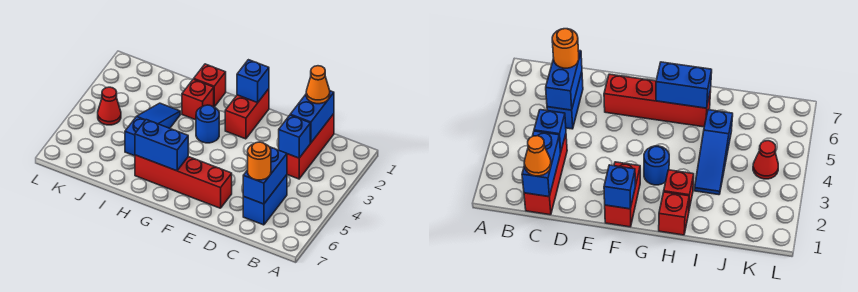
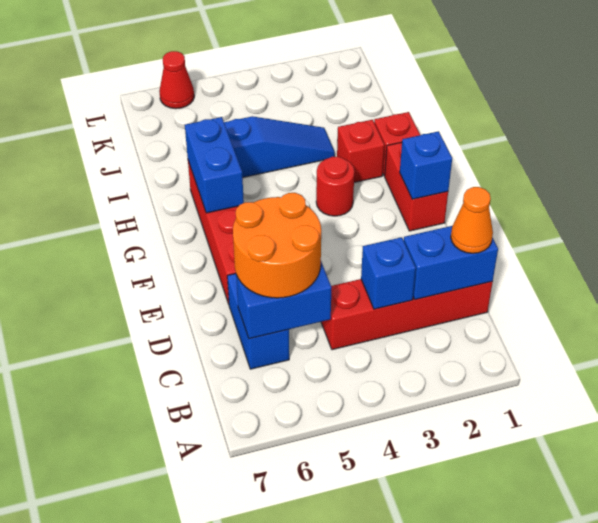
red brick C1:C3 level 1 -> red brick C1:C4 level 1
blue brick C5:C6 level 1 -> blue brick C6:D6 level 1
orange round brick C6 level 3 -> orange round brick C5:D6 level 3
red brick F1:F2 level 1 -> red brick F1:G1 level 1
blue round brick G3 level 1 -> red round brick G3 level 1
red cone K4 level 1 -> red cone L6 level 1

